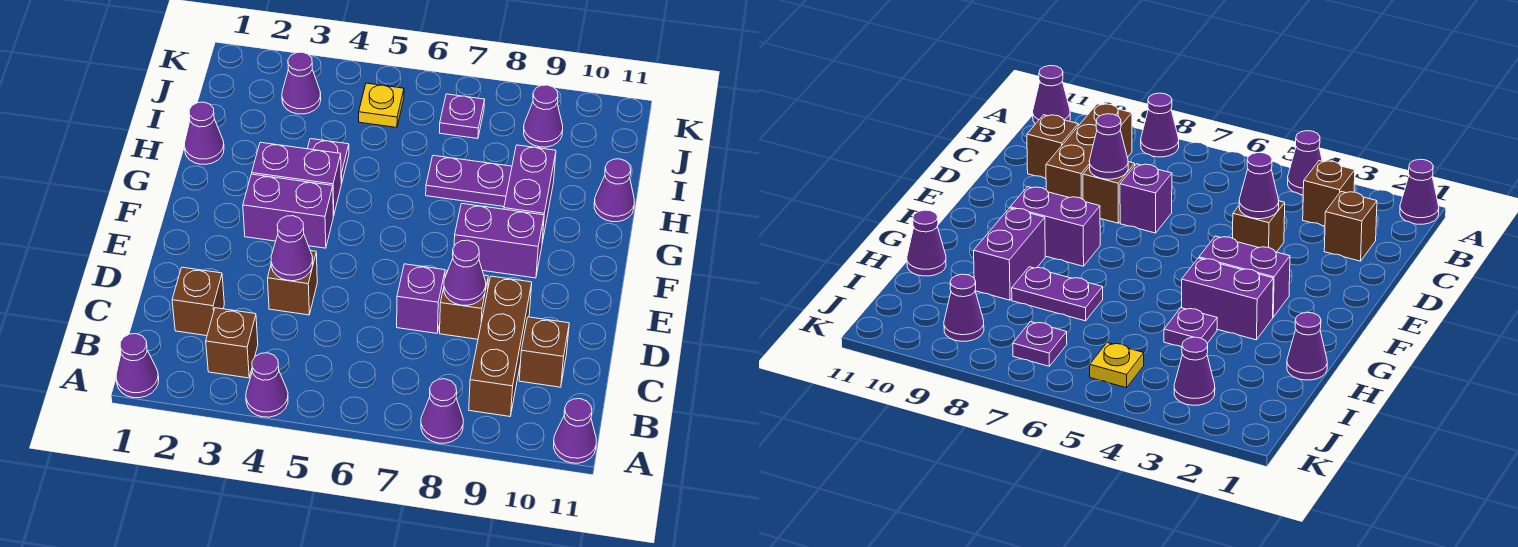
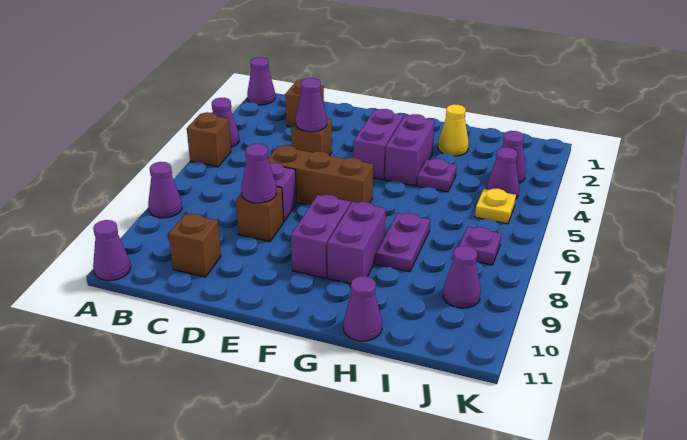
brown brick B3 level 1 -> brown brick A5 level 1
brown brick B9:D9 level 1 -> brown brick D6:F6 level 1
purple brick G9:H9 level 1 -> purple brick G8:G9 level 1
purple cone H1 level 1 -> purple cone J4 level 1
none -> yellow cone H2 level 1

